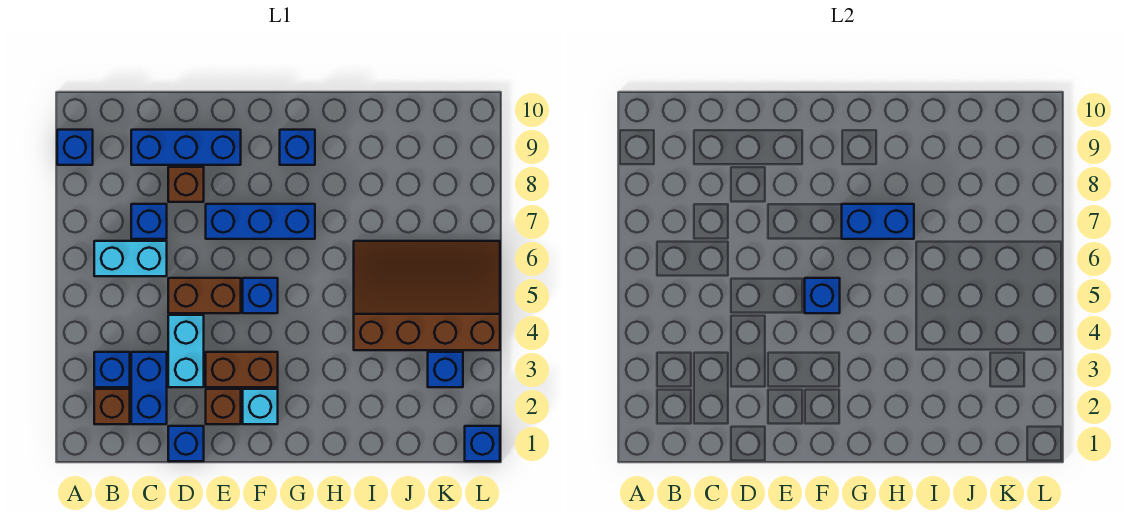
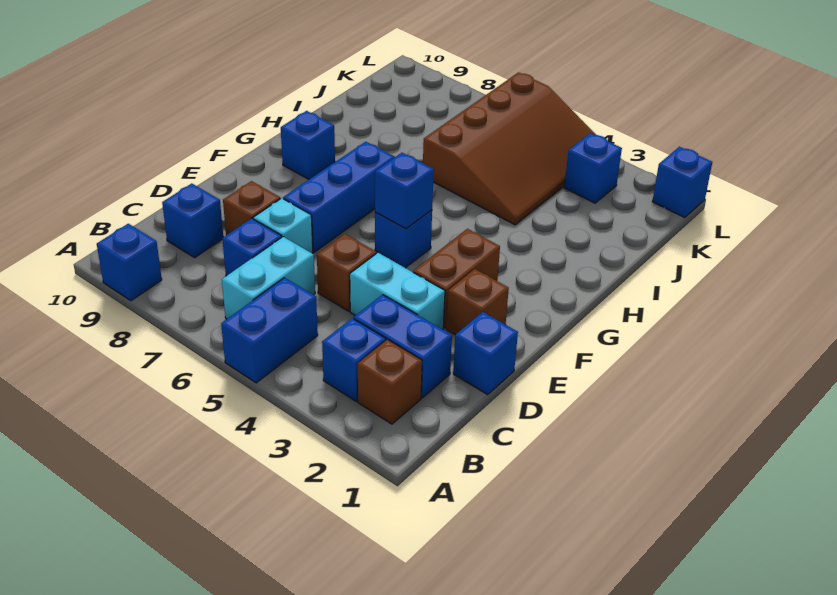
blue brick C9:E9 level 1 -> blue brick C9 level 1
brown brick D5:E5 level 1 -> brown brick D5 level 1
cyan brick F2 level 1 -> cyan brick D7 level 1
blue brick G7:H7 level 2 -> blue brick A5:B5 level 1
brown slope I4:L6 level 1 top 4 -> brown slope I4:L6 level 1 top 6

